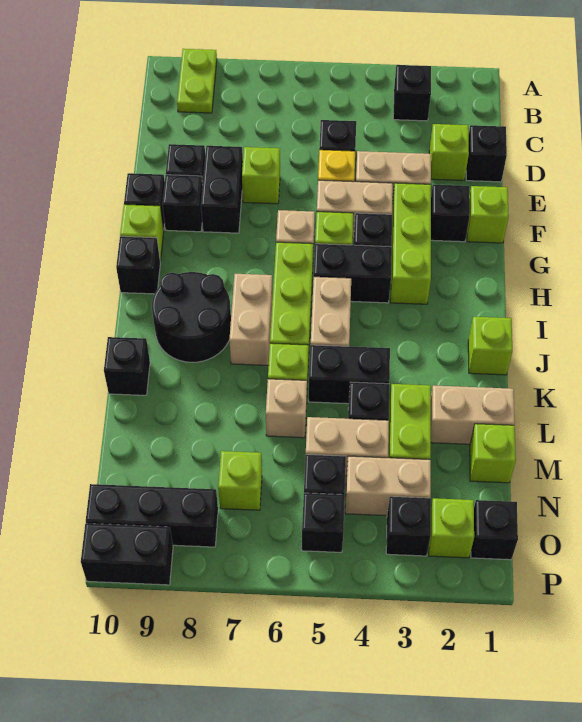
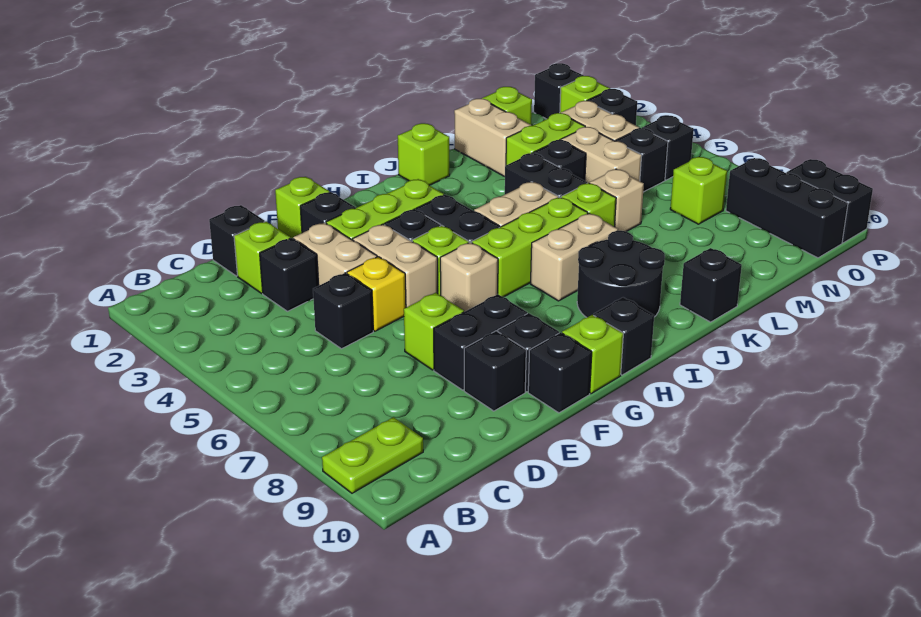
black brick B3 level 1 -> black brick D3 level 1

